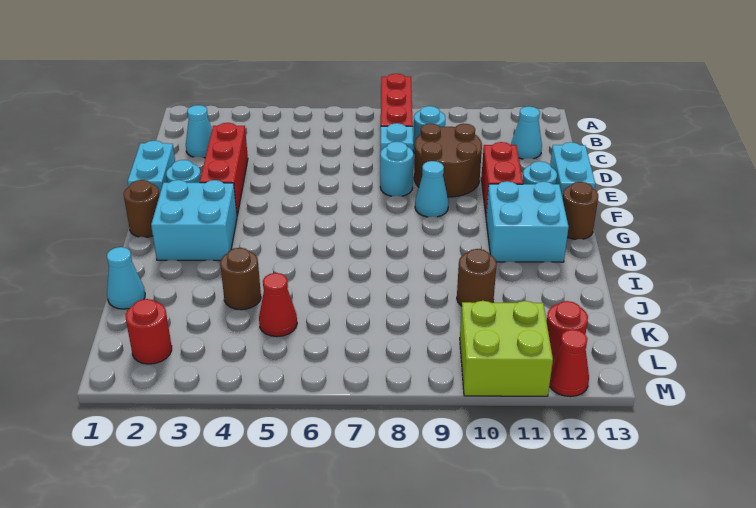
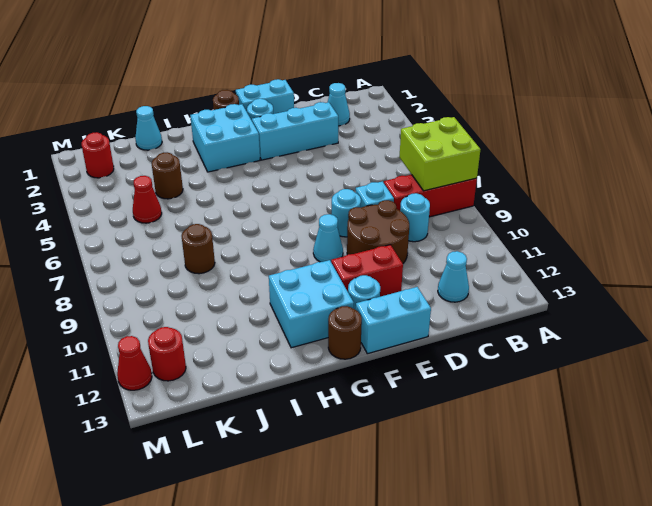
red brick D3:F3 level 1 -> cyan brick D3:F3 level 1
brown round brick J10 level 1 -> brown round brick J8 level 1
lime brick L10:M11 level 1 -> lime brick A7:B8 level 2

